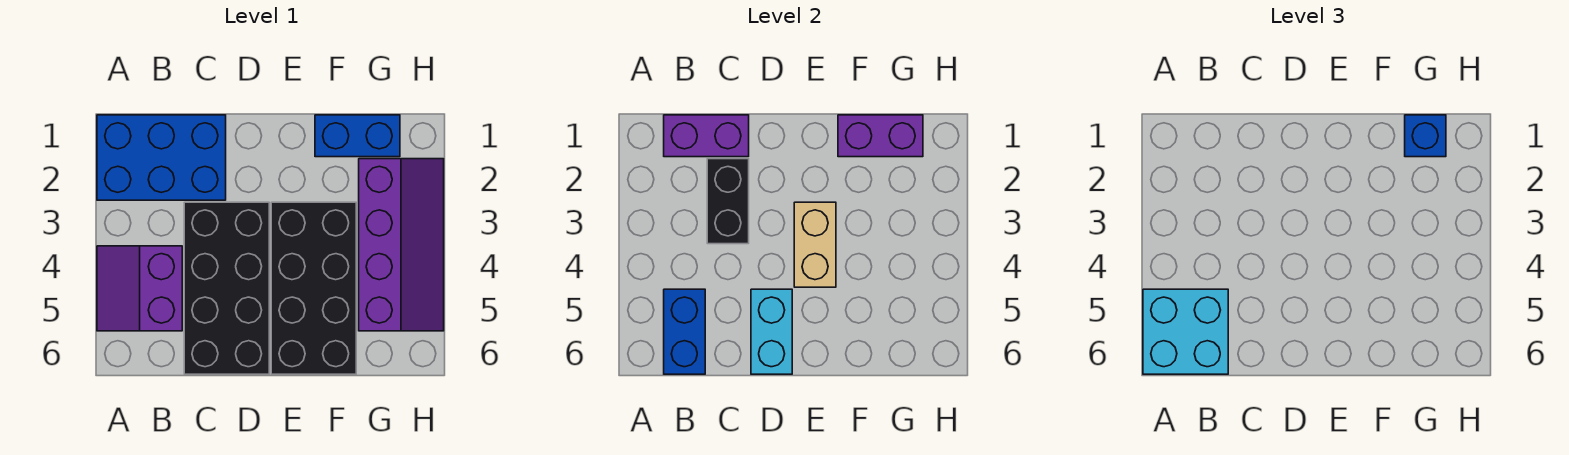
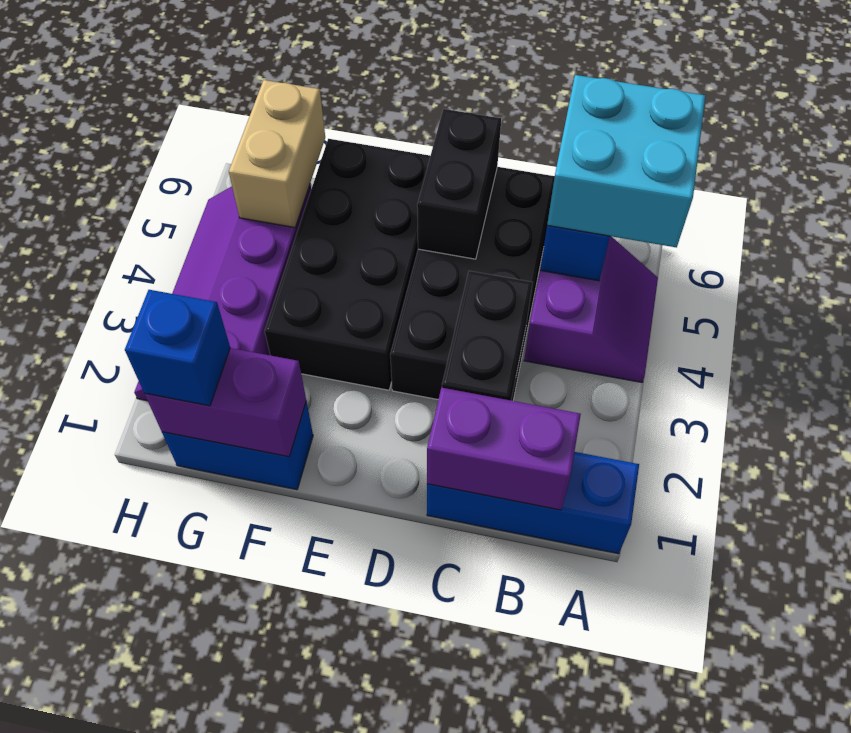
blue brick A1:C2 level 1 -> blue brick A1:C1 level 1
cyan brick D5:D6 level 2 -> black brick D5:D6 level 2
tan brick E3:E4 level 2 -> tan brick G5:G6 level 2

